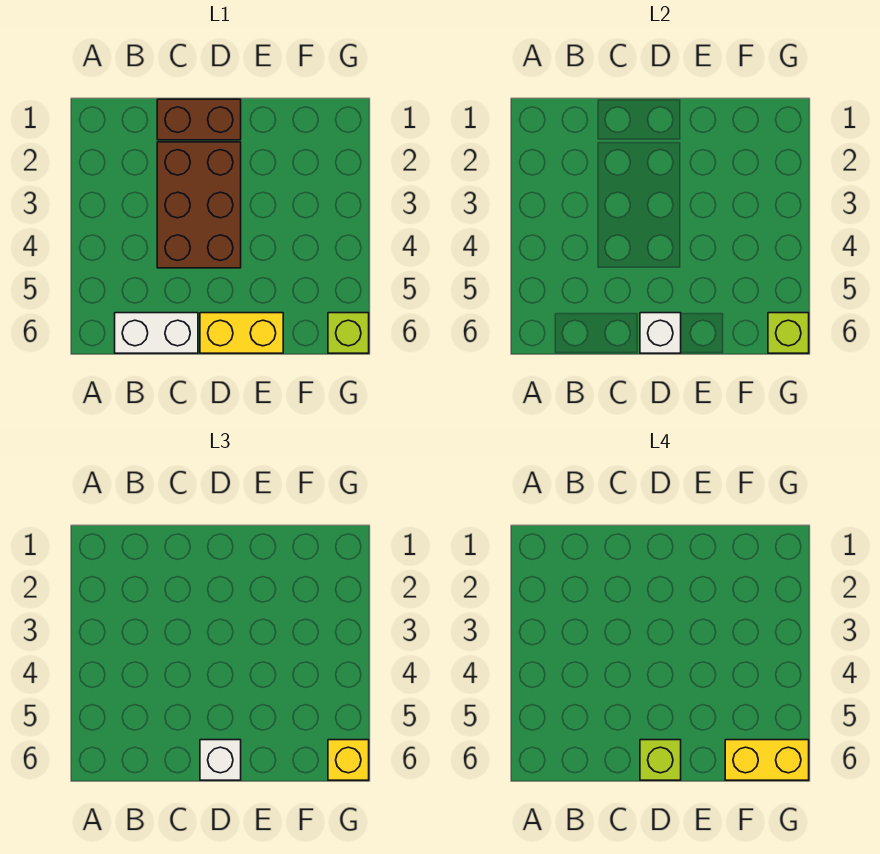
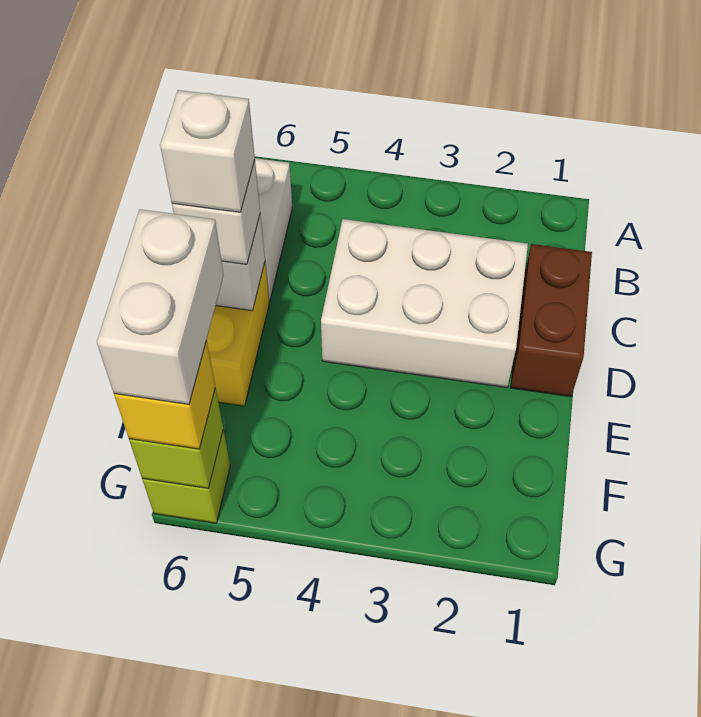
brown brick C2:D4 level 1 -> white brick C2:D4 level 1
lime brick D6 level 4 -> white brick D6 level 4
yellow brick F6:G6 level 4 -> white brick F6:G6 level 4

